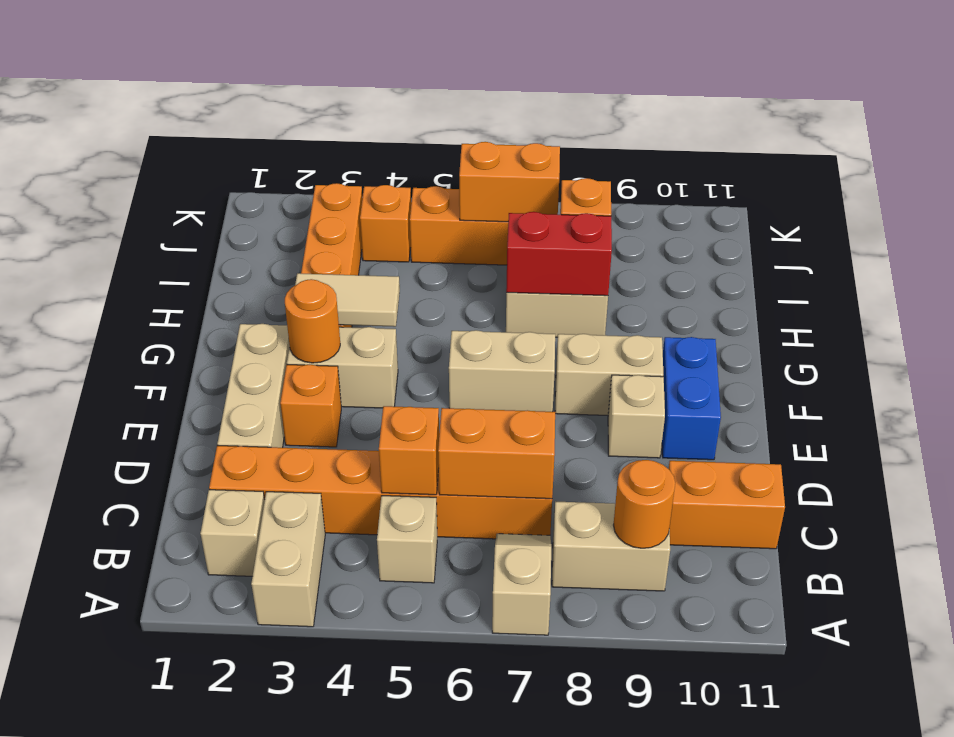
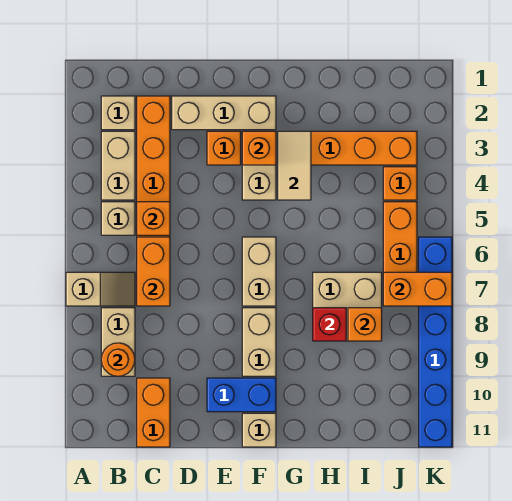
tan brick A3:B3 level 1 -> tan brick B3:B4 level 1
tan brick E9 level 1 -> tan brick F11 level 1
orange round brick F3 level 2 -> orange brick F3 level 2
red brick H7:H8 level 2 -> red brick H8 level 2
orange brick J6:J7 level 2 -> orange brick J7:K7 level 2
none -> blue brick K6:K11 level 1

